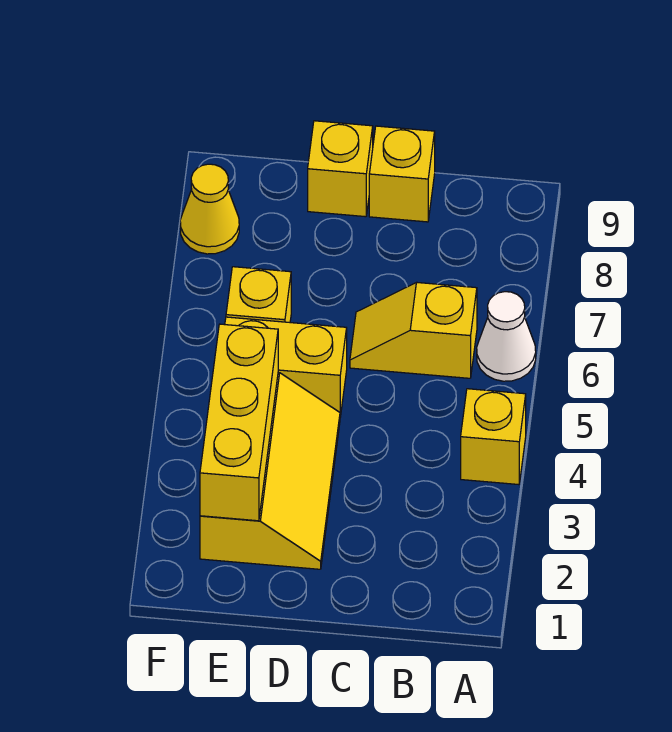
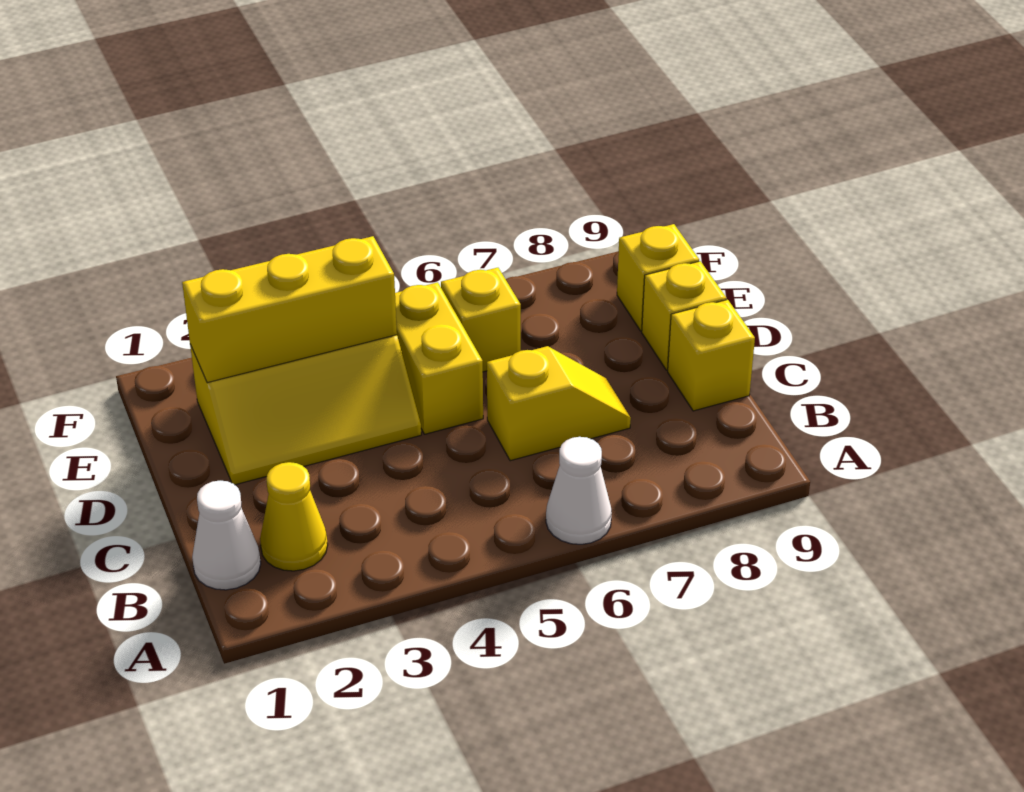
yellow brick A4 level 1 -> yellow brick E9 level 1
none -> white cone B1 level 1
yellow slope B6:C6 level 1 top B -> yellow slope C6:C7 level 1 top 6
yellow cone F8 level 1 -> yellow cone B2 level 1

